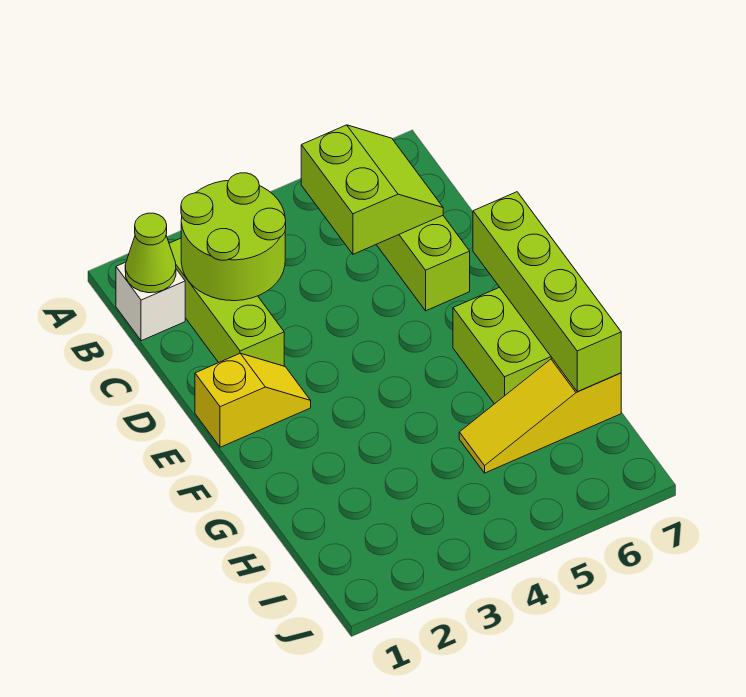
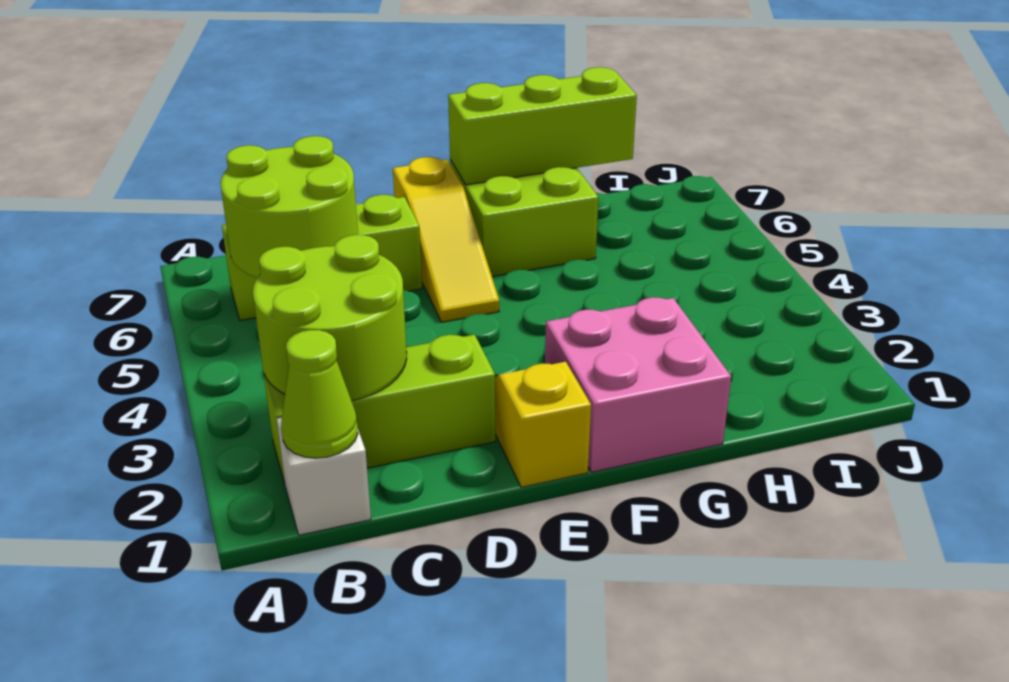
lime slope B5:C6 level 2 top 5 -> lime round brick B5:C6 level 2
lime brick E7:H7 level 2 -> lime brick F7:H7 level 2
none -> pink brick F1:G2 level 1
yellow slope H5:H7 level 1 top 7 -> yellow slope E5:E7 level 1 top 7

